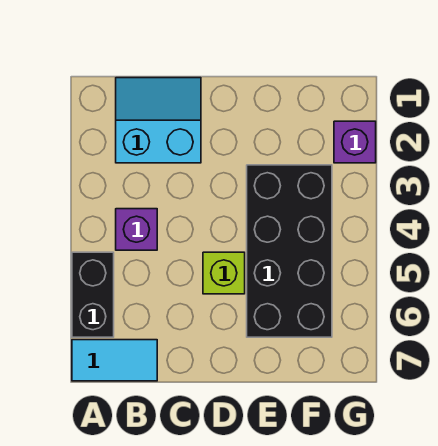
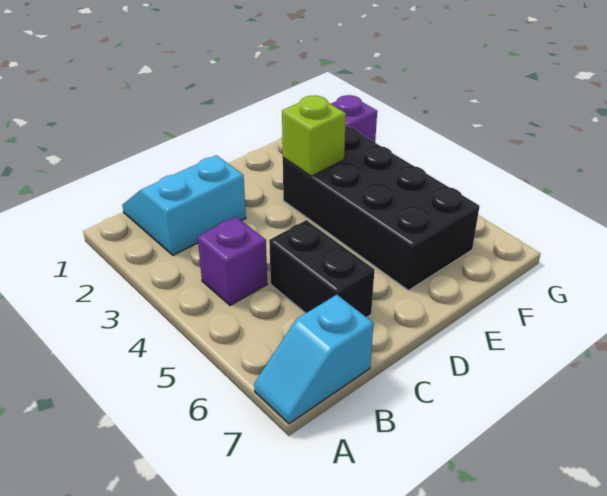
black brick A5:A6 level 1 -> black brick C5:C6 level 1
cyan tile A7:B7 level 1 -> cyan slope A7:B7 level 1 top B
lime brick D5 level 1 -> lime brick E3 level 2

